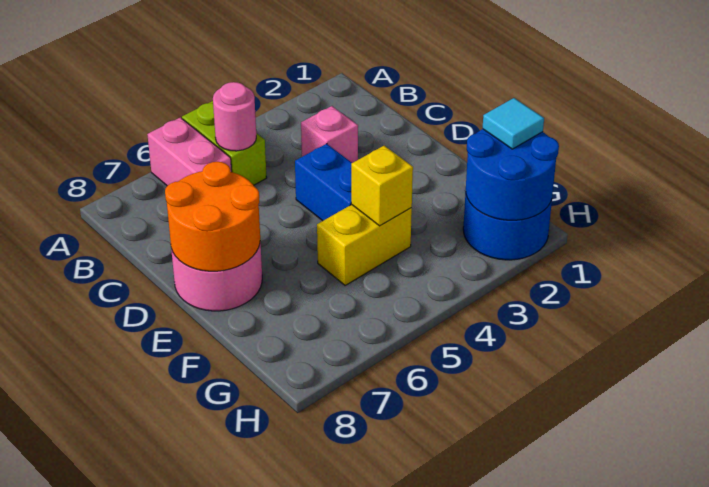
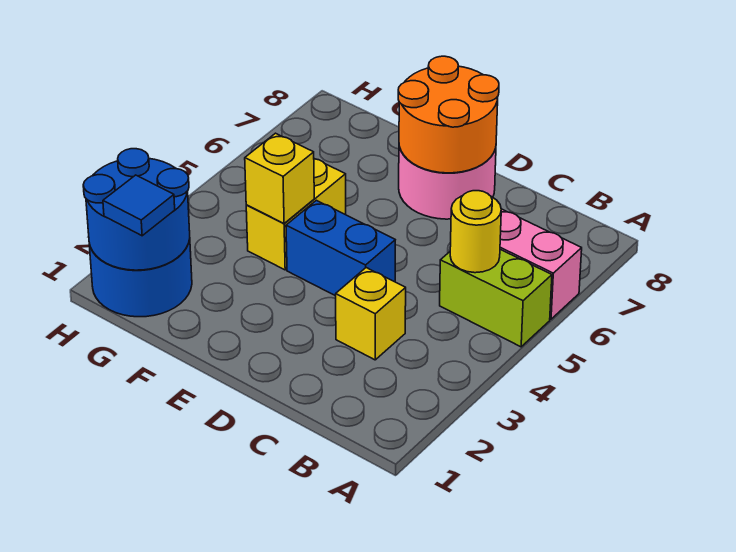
pink round brick B5 level 2 -> yellow round brick B5 level 2
pink brick C3 level 1 -> yellow brick C3 level 1
cyan tile G1 level 3 -> blue tile G1 level 3

